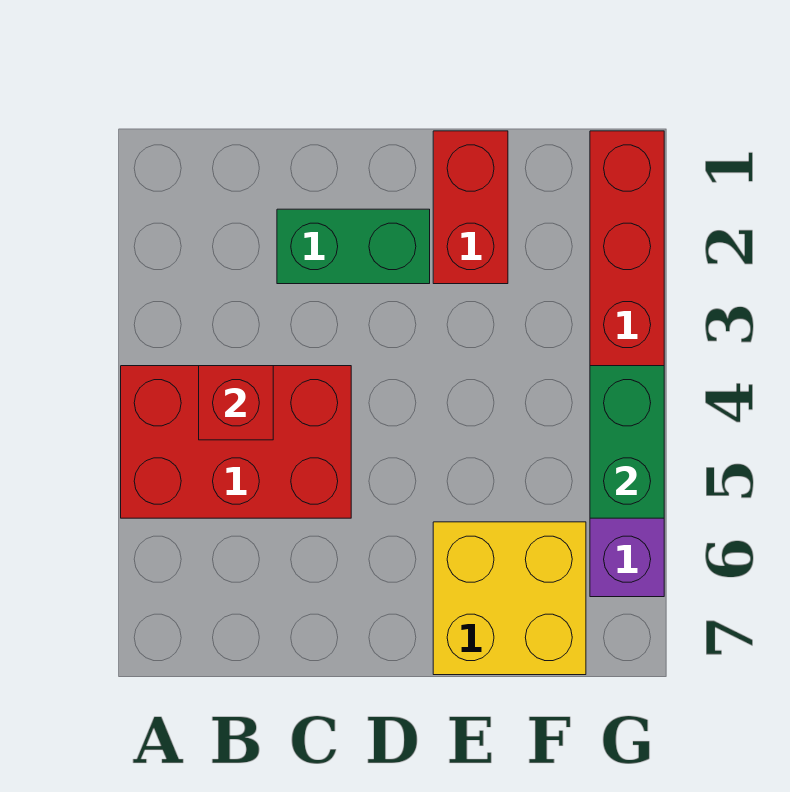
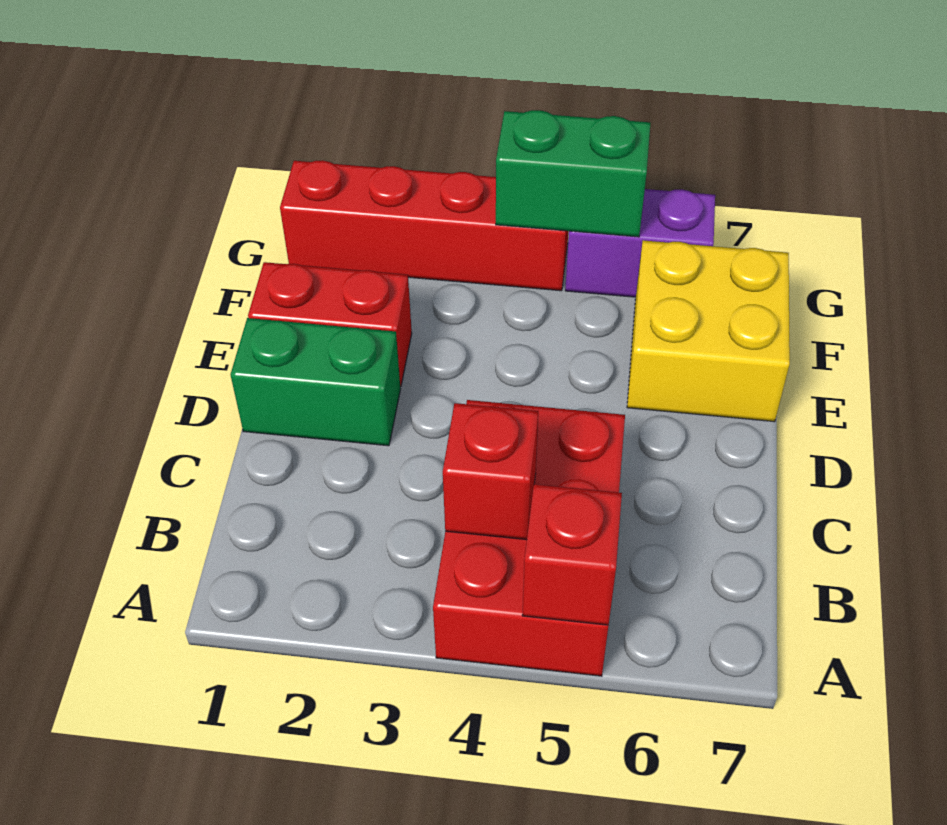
none -> red brick A5 level 2
green brick C2:D2 level 1 -> green brick D1:D2 level 1

